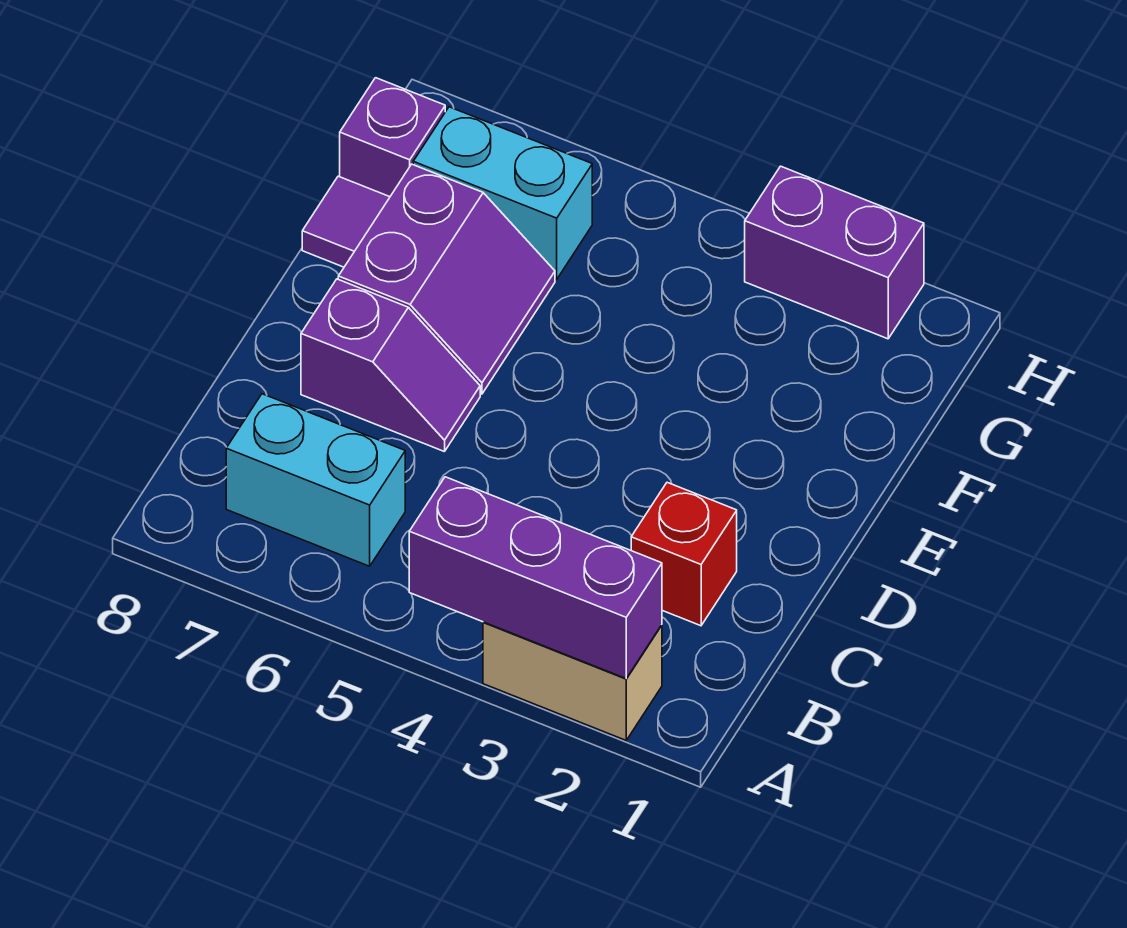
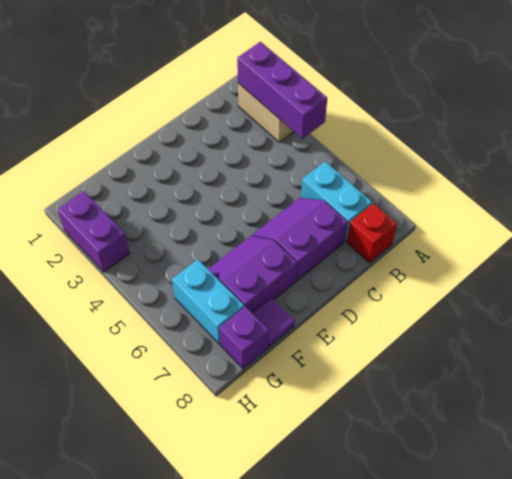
red brick C2 level 1 -> red brick B8 level 1
purple slope D6:D7 level 1 top 7 -> purple slope C6:D7 level 1 top 7

